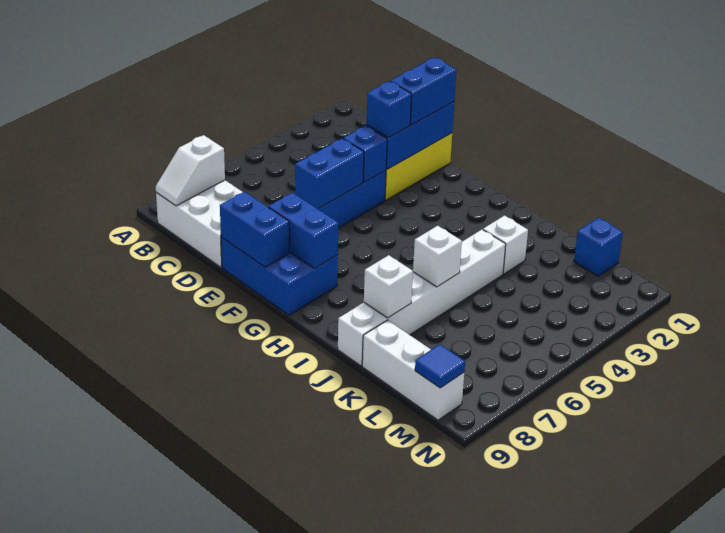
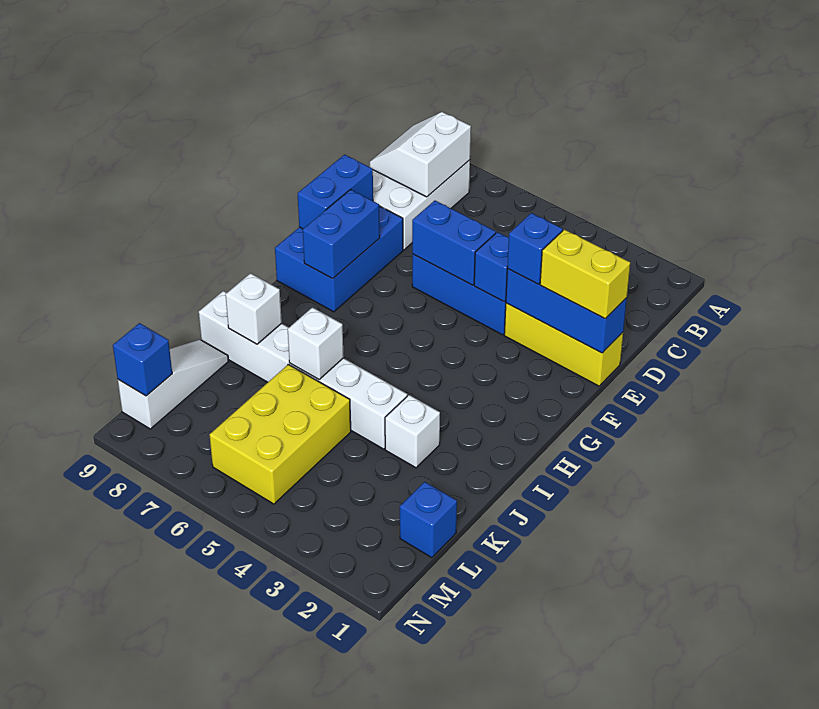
white slope B8:B9 level 2 top 8 -> white slope B8:C9 level 2 top 8
blue brick E1:E2 level 3 -> yellow brick E1:E2 level 3
none -> yellow brick K5:M6 level 1
white brick K9:M9 level 1 -> white slope K9:M9 level 1 top M
blue tile M9 level 2 -> blue brick M9 level 2

